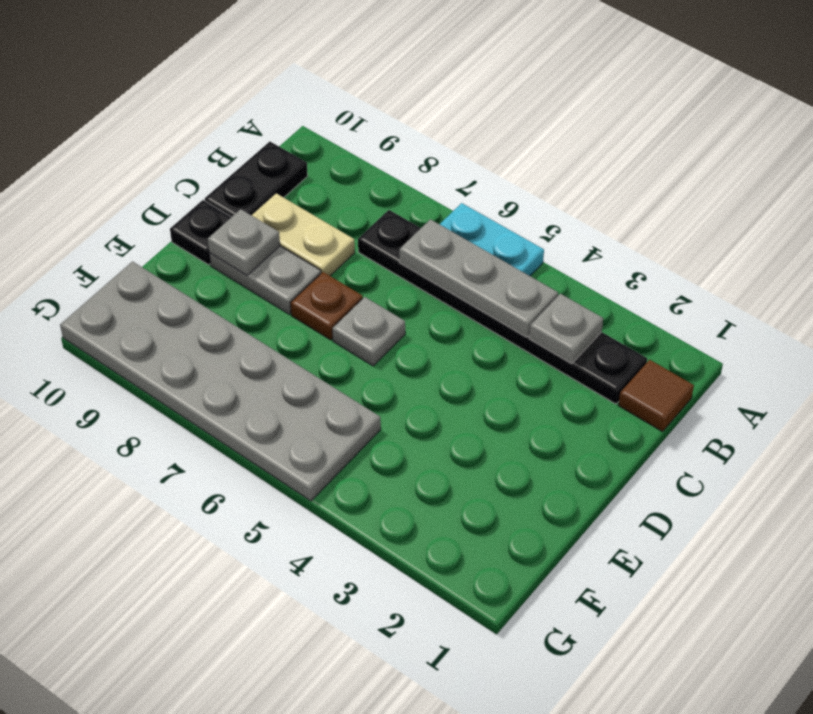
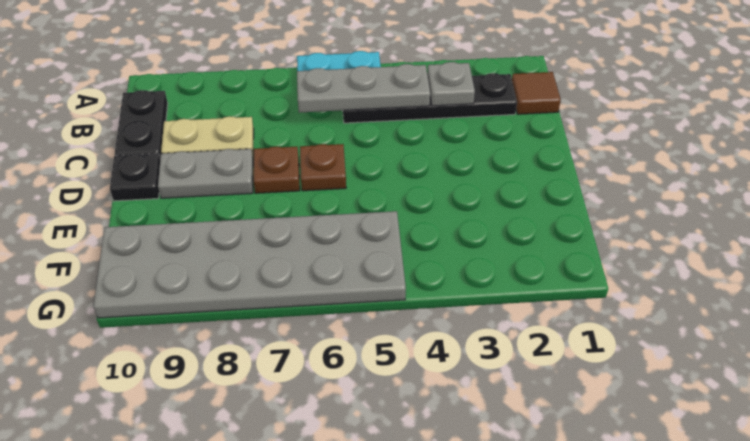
black plate B2:B7 level 1 -> black plate B2:B5 level 1
grey plate D6 level 1 -> brown plate D6 level 1
grey plate D9 level 2 -> none

